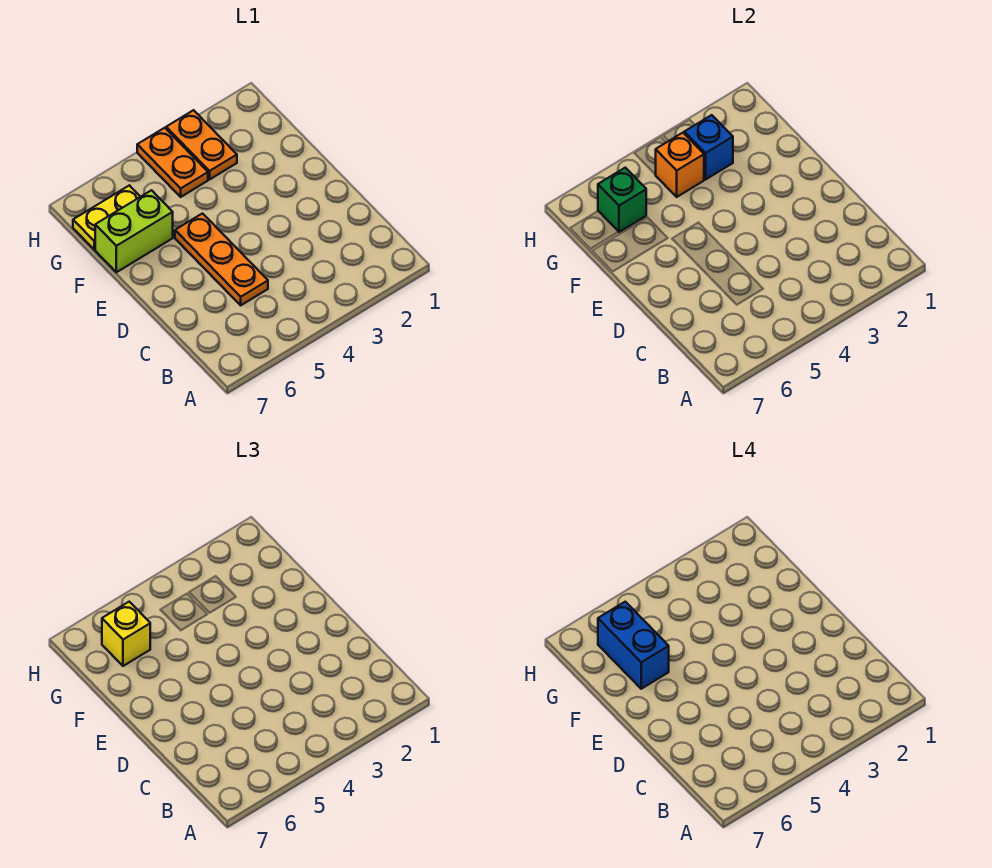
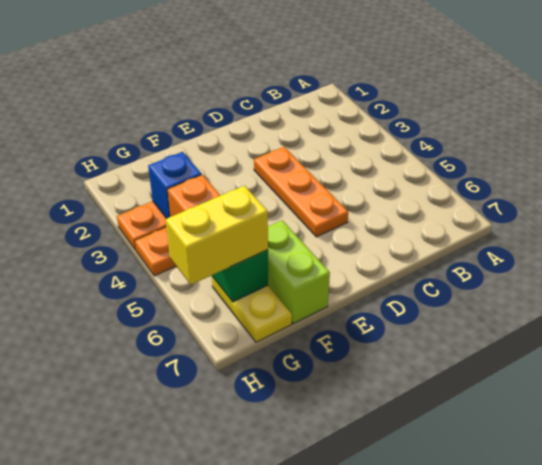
orange plate C5:E5 level 1 -> orange plate D3:D5 level 1
blue brick F6:G6 level 4 -> none
yellow brick G6 level 3 -> yellow brick G6:H6 level 3

